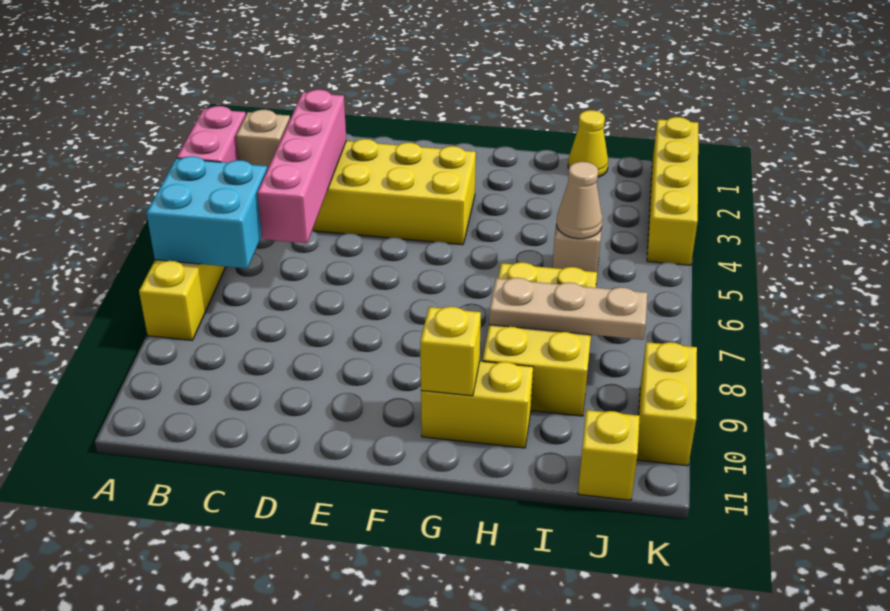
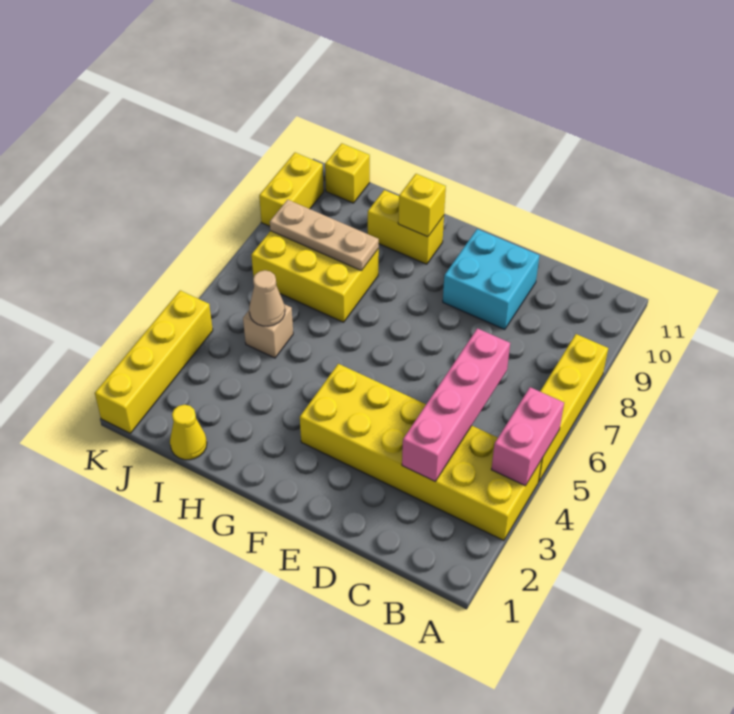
cyan brick A6:B7 level 2 -> cyan brick D9:E10 level 1
tan brick B4 level 2 -> none
yellow brick H7:I9 level 1 -> yellow brick H7:J8 level 1

